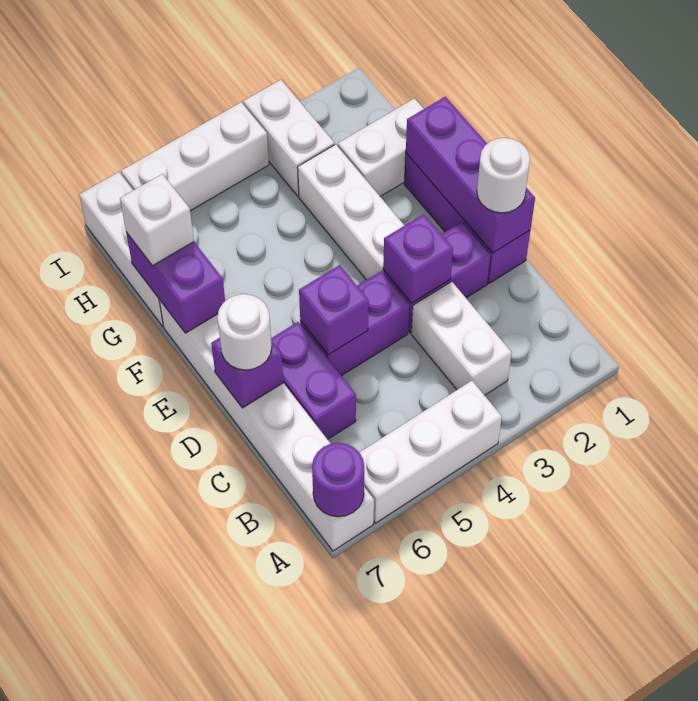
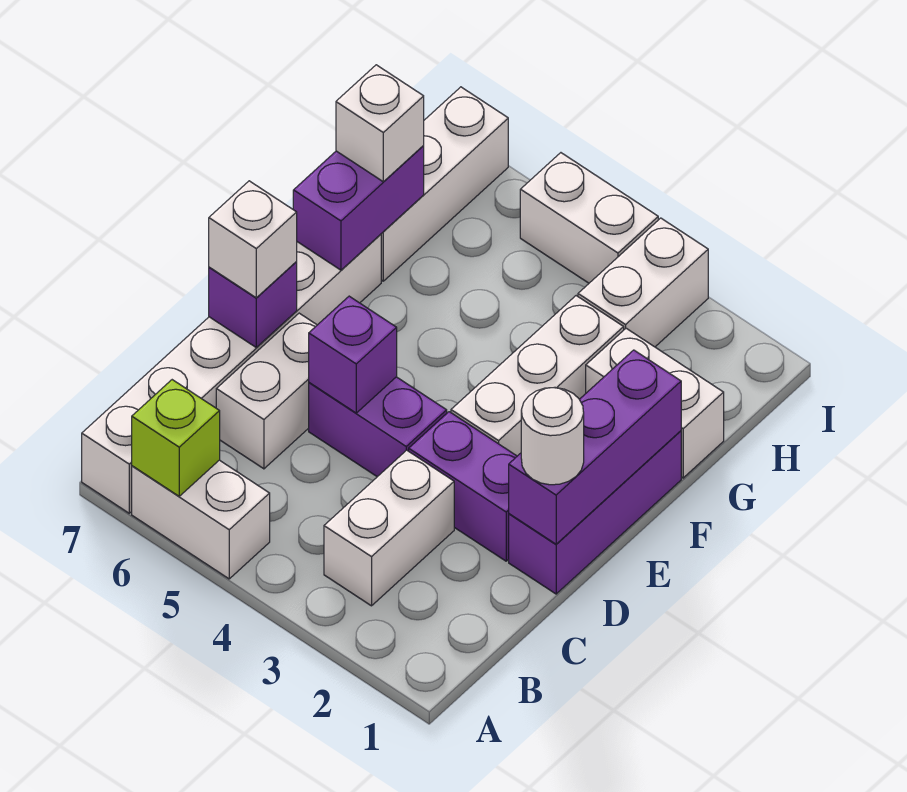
white brick A4:A6 level 1 -> white brick A5:A6 level 1
none -> lime brick A6 level 2
purple round brick A7 level 2 -> none
purple brick C6:D6 level 1 -> white brick C6:D6 level 1
purple brick D3 level 2 -> none
white round brick D7 level 3 -> white brick D7 level 3
white brick I4:I6 level 1 -> white brick I4:I5 level 1

